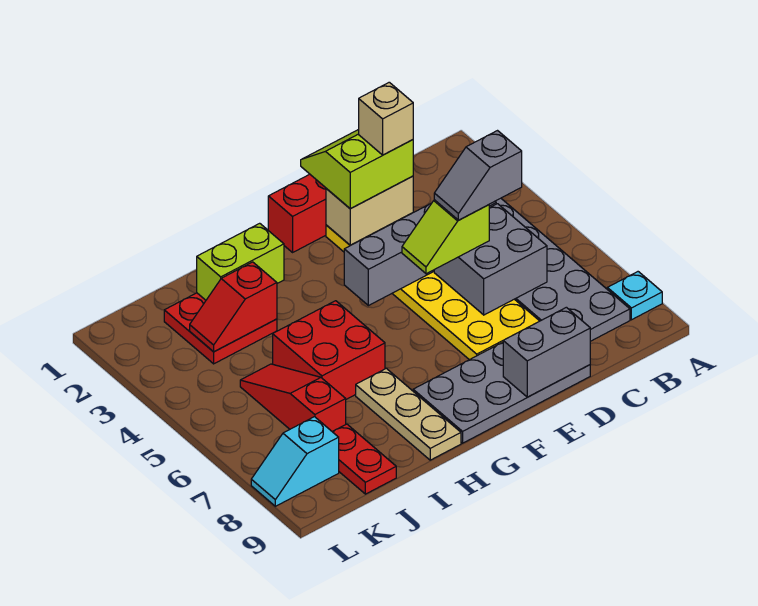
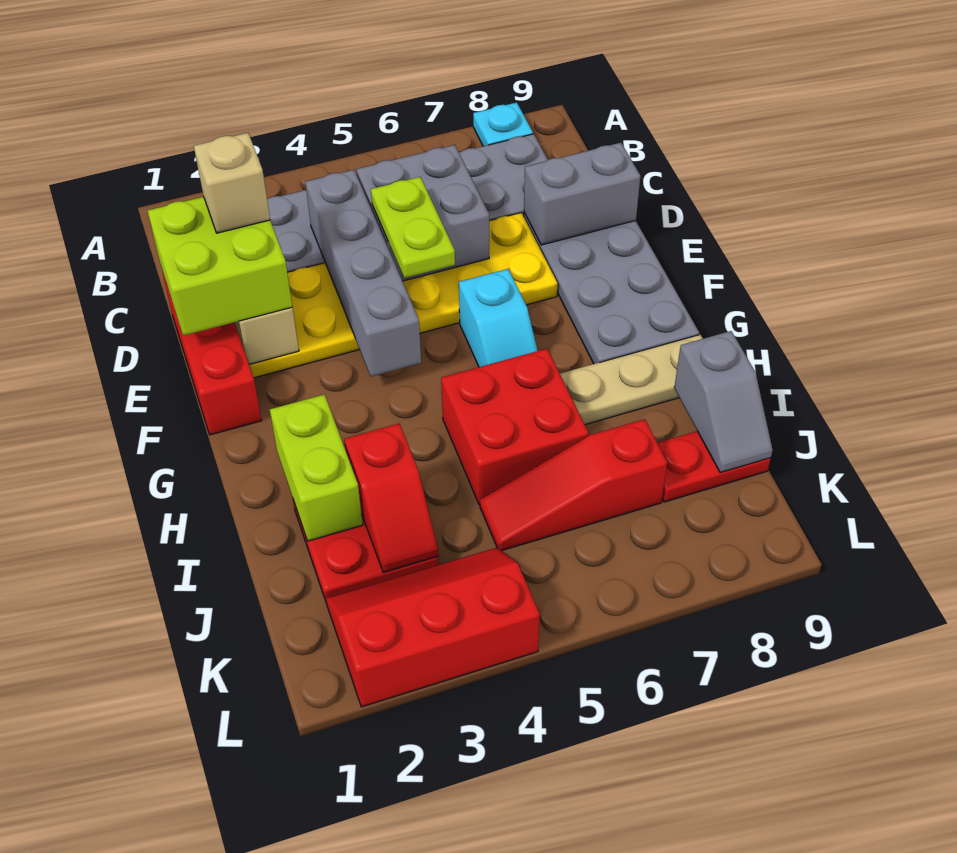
grey slope C5:D5 level 4 top C -> grey slope I9:J9 level 2 top I
lime slope D1:E2 level 3 top 2 -> lime brick D1:E2 level 3
lime slope D5:E5 level 3 top D -> lime plate D5:E5 level 3
grey brick D9:E9 level 2 -> grey brick D8:D9 level 2
none -> red slope K2:L4 level 1 top L
cyan slope K8:L8 level 1 top K -> cyan slope F6:G6 level 1 top F

